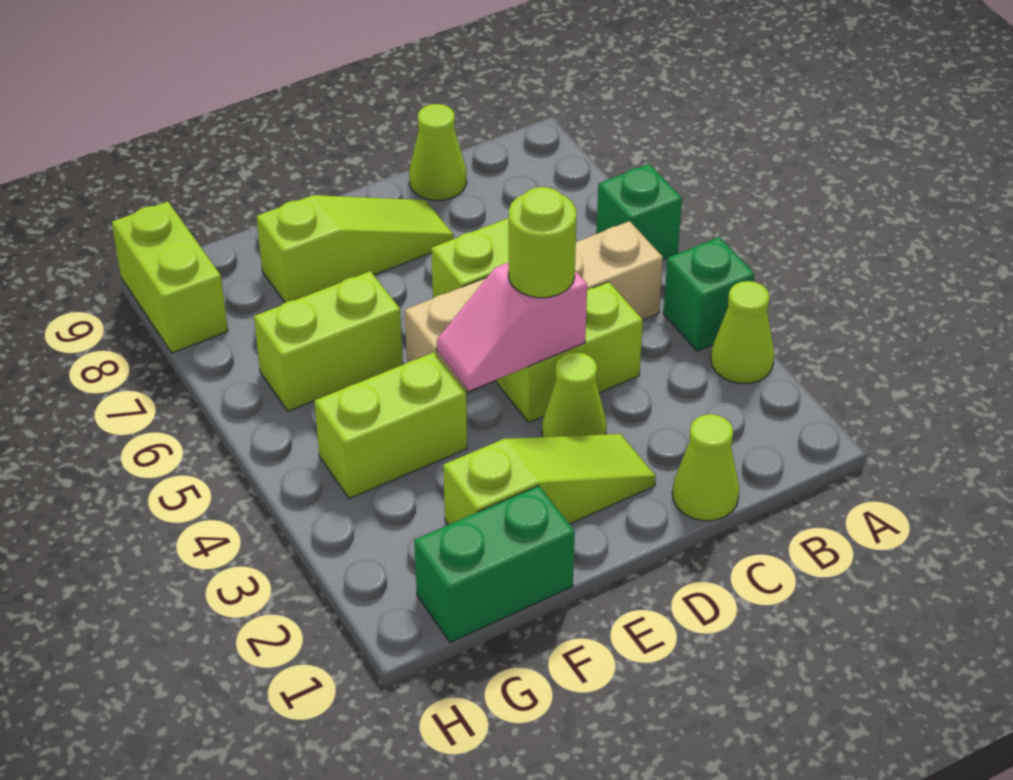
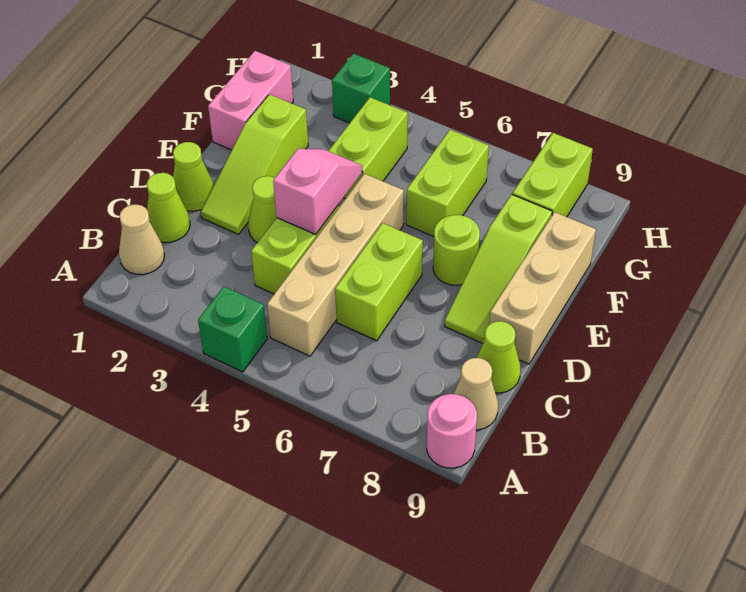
lime cone A3 level 1 -> lime cone D1 level 1
green brick A6 level 1 -> green brick H3 level 1
none -> pink round brick A9 level 1
none -> tan cone B1 level 1
none -> tan cone B9 level 1
lime round brick D4 level 3 -> lime round brick E7 level 1
none -> tan brick D9:F9 level 1
green brick F1:G1 level 1 -> pink brick F1:G1 level 1
lime brick H8:H9 level 1 -> lime brick G8:H8 level 1

